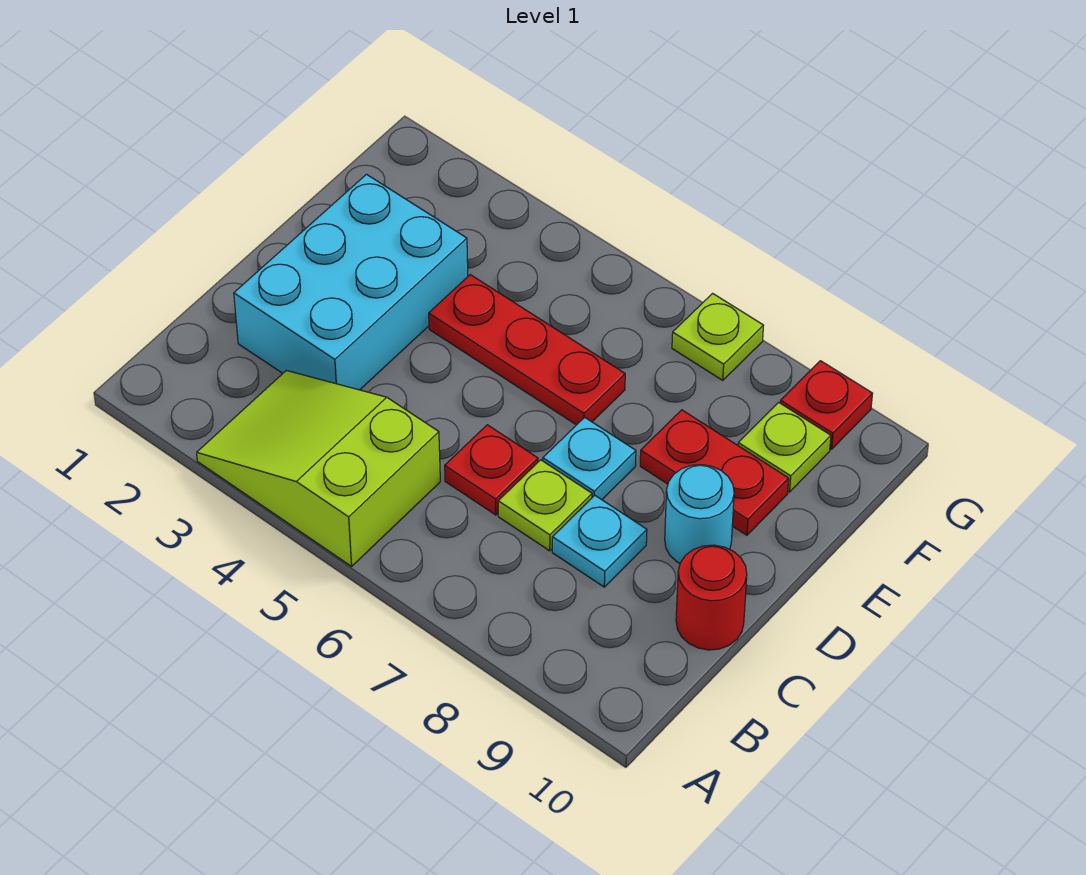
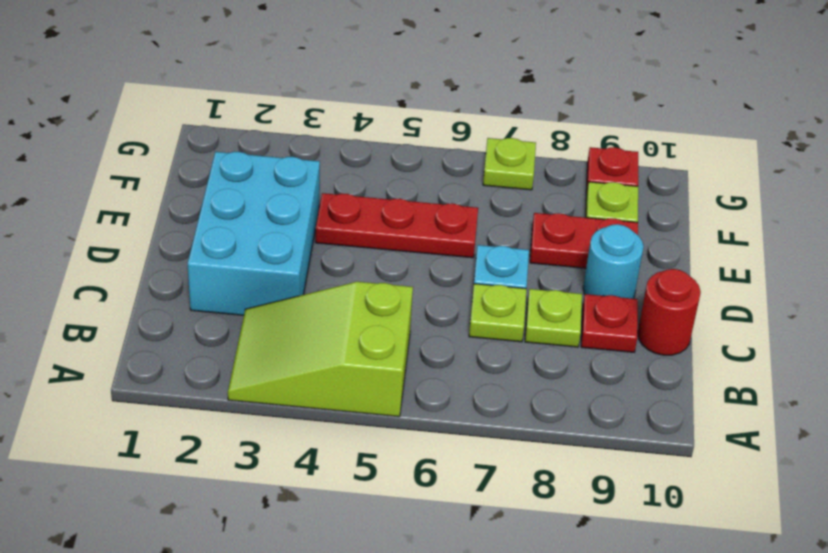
red plate C6 level 1 -> red plate C9 level 1
cyan plate C8 level 1 -> lime plate C8 level 1

